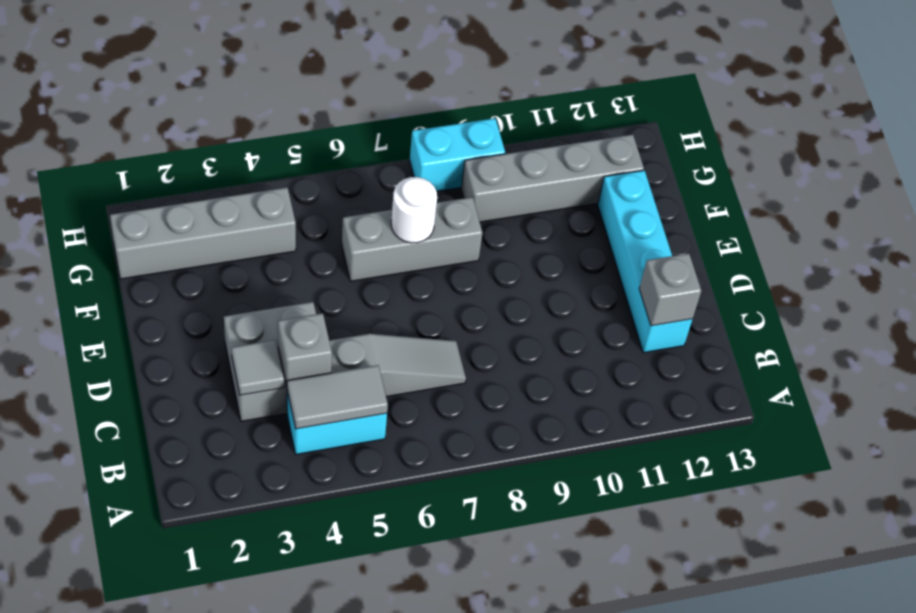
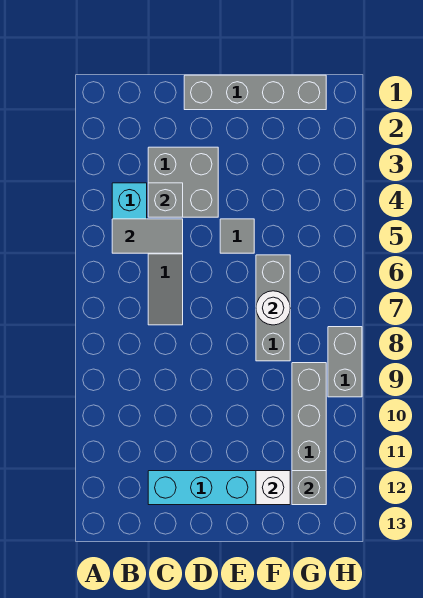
grey tile B4:B5 level 2 -> grey tile B5:C5 level 2
grey tile C3 level 2 -> grey tile E5 level 1
grey brick C12 level 2 -> grey brick G12 level 2
none -> white brick F12 level 2
grey brick G1:G4 level 1 -> grey brick D1:G1 level 1
cyan brick H8:H9 level 1 -> grey brick H8:H9 level 1

